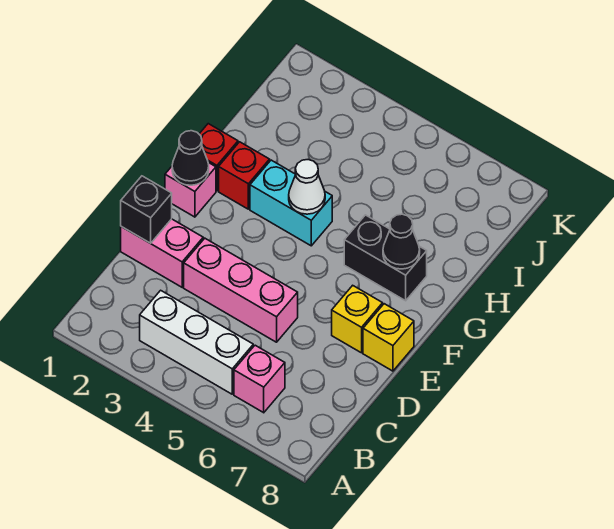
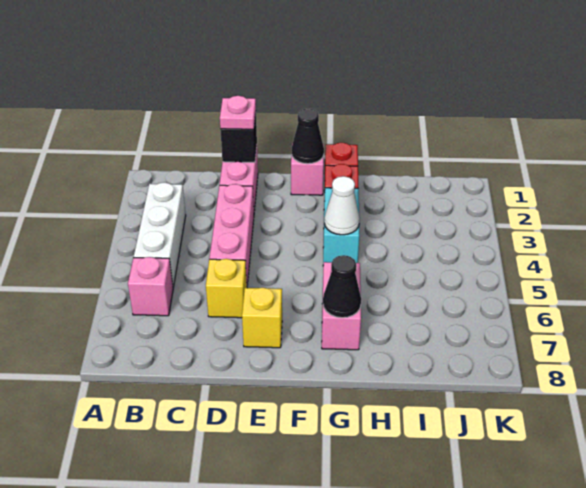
none -> pink plate D1 level 3
yellow brick E8 level 1 -> yellow brick D6 level 1
black brick G6:G7 level 1 -> pink brick G6:G7 level 1

